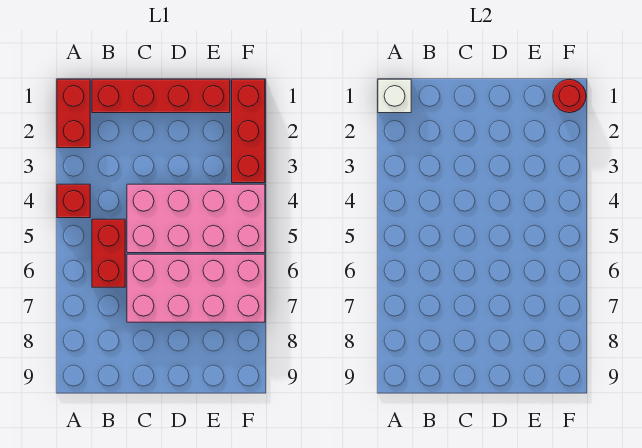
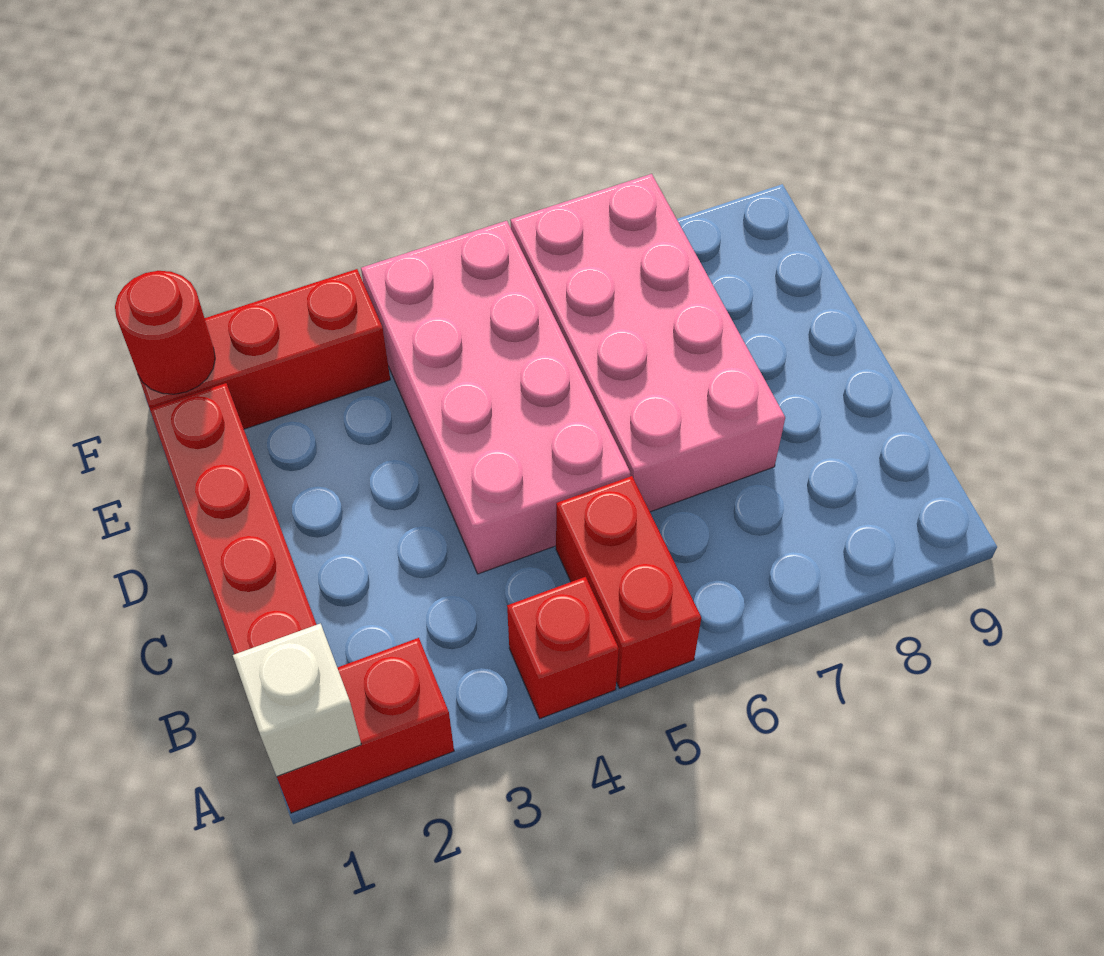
red brick B5:B6 level 1 -> red brick A5:B5 level 1

